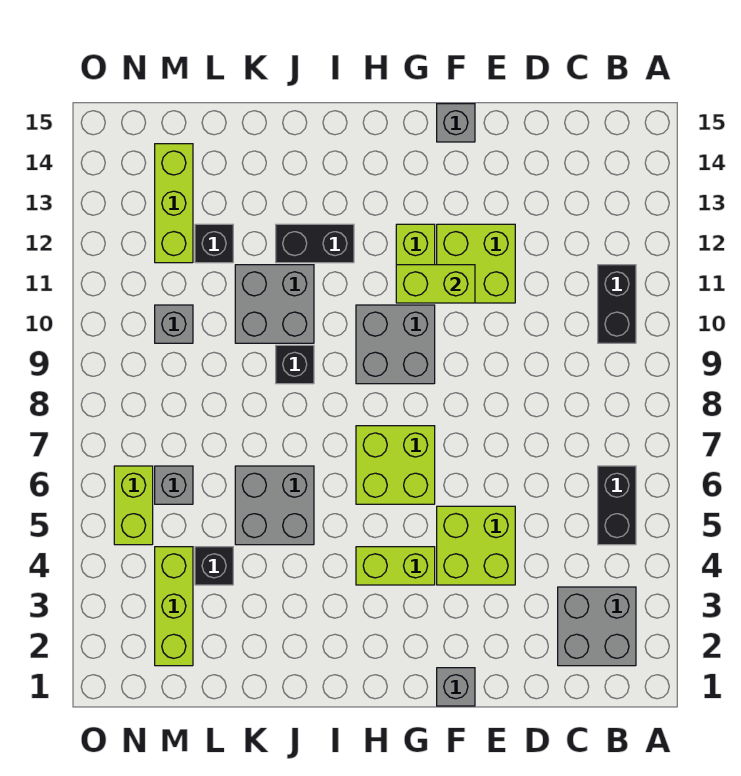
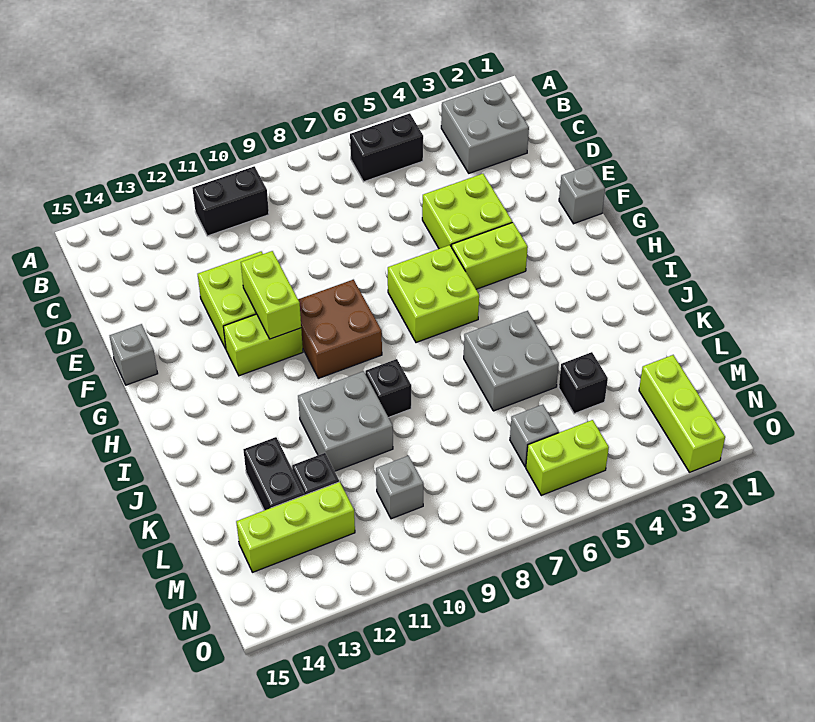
lime brick G4:H4 level 1 -> lime brick G4:G5 level 1
grey brick G9:H10 level 1 -> brown brick G9:H10 level 1
black brick I12:J12 level 1 -> black brick K13:L13 level 1
lime brick M2:M4 level 1 -> lime brick M2:O2 level 1

